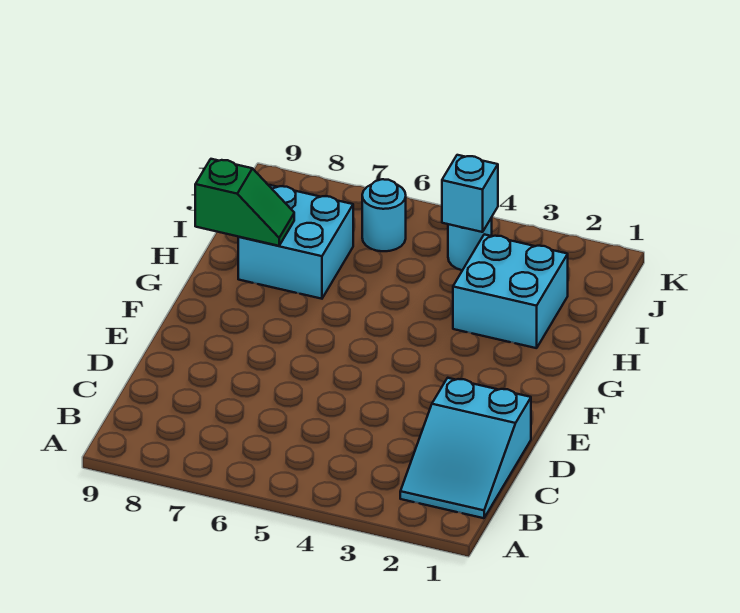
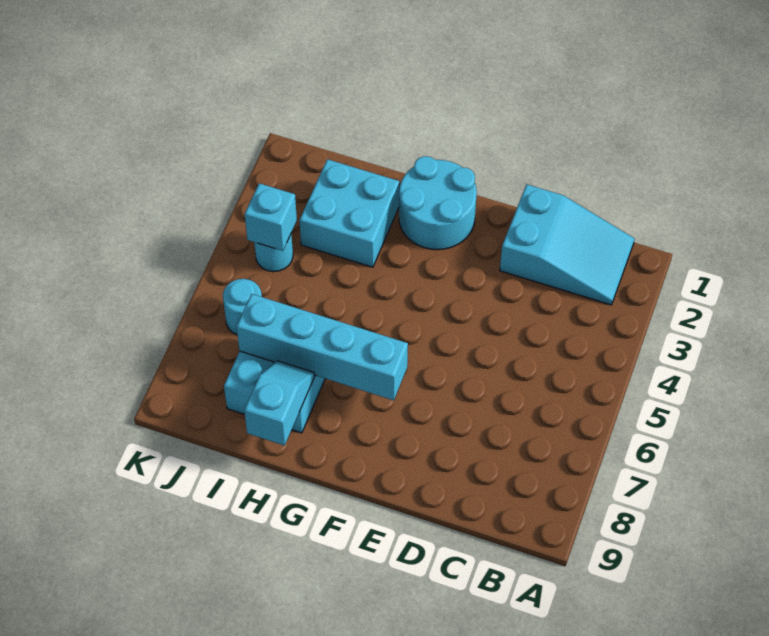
none -> cyan round brick F1:G2 level 1
none -> cyan brick F7:I7 level 2
green slope H8:H9 level 2 top 9 -> cyan slope H8:H9 level 2 top 9

